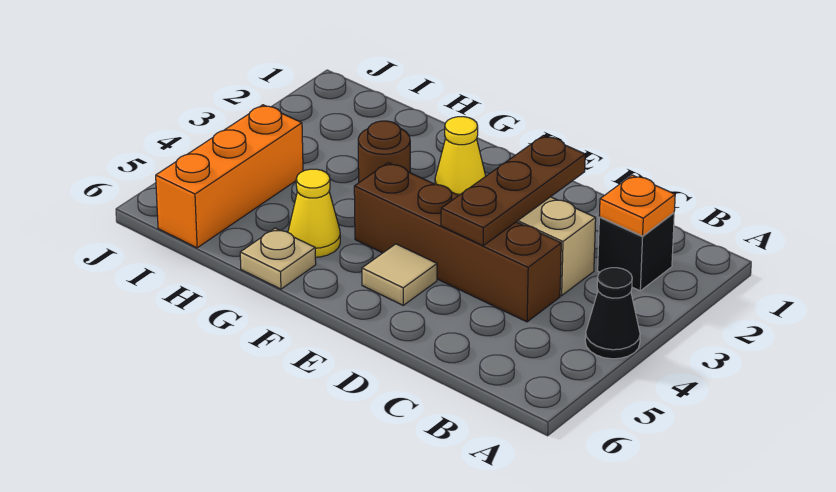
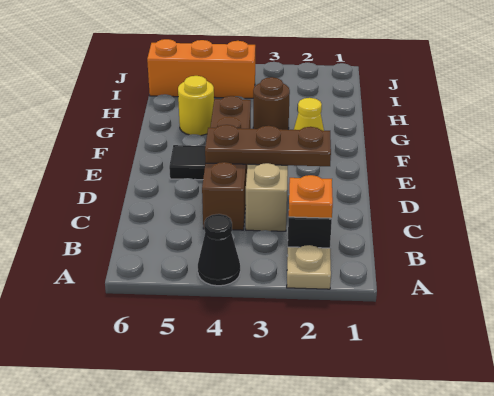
tan tile E5 level 1 -> black tile E5 level 1
yellow cone G5 level 1 -> yellow round brick G5 level 1
tan plate G6 level 1 -> tan plate A2 level 1

